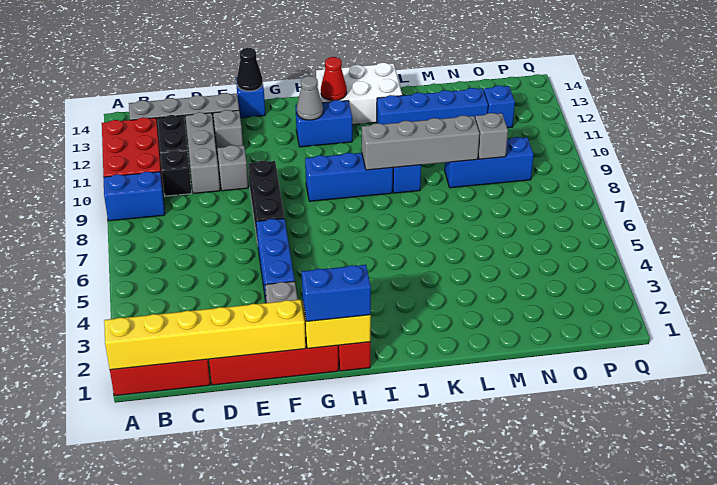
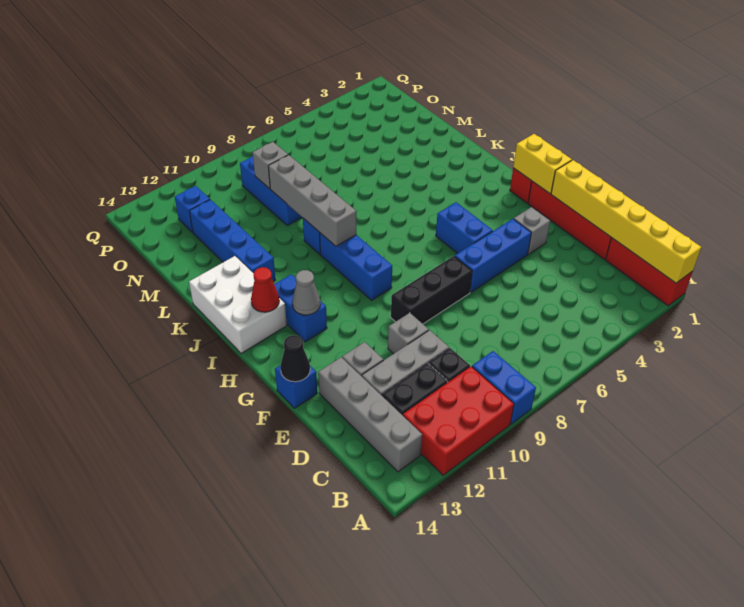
blue brick G1:H1 level 3 -> blue brick G5:H5 level 1

